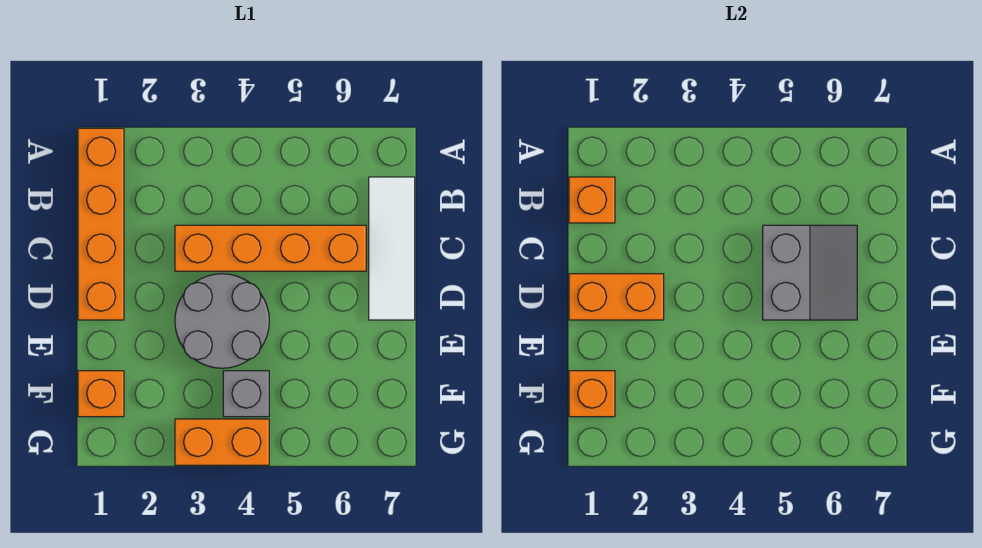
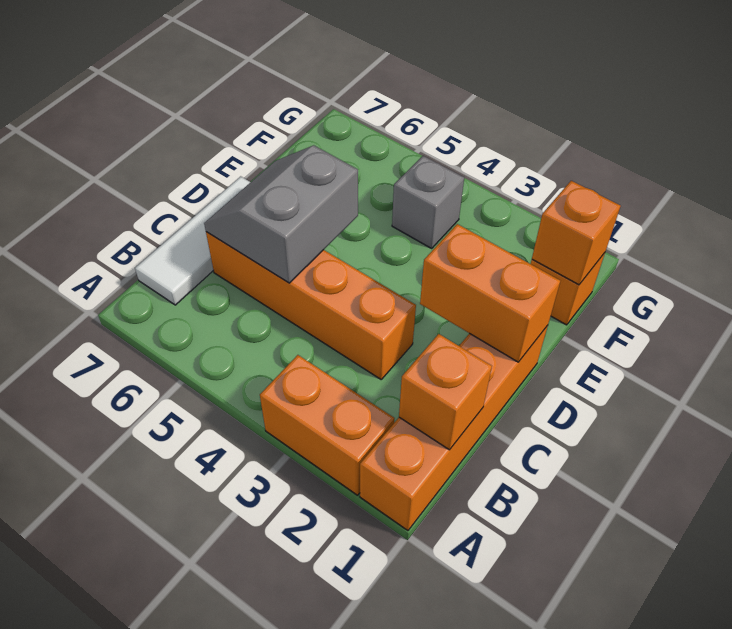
grey round brick D3:E4 level 1 -> none
orange brick G3:G4 level 1 -> orange brick A2:A3 level 1

